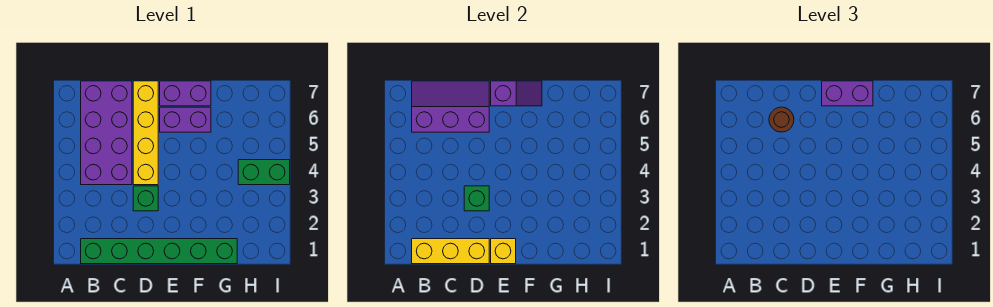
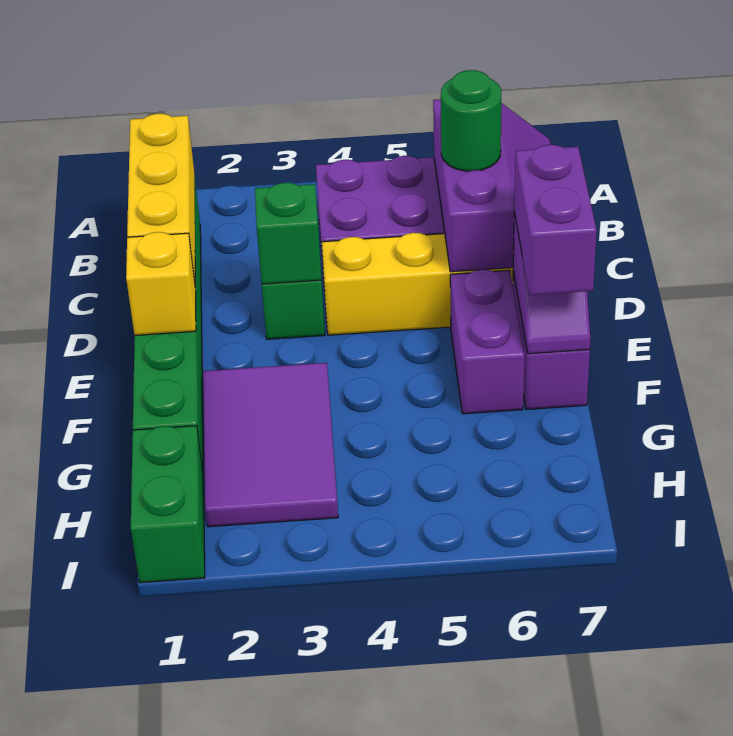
brown round brick C6 level 3 -> green round brick C6 level 3
none -> purple tile F2:H3 level 1
green brick H4:I4 level 1 -> green brick H1:I1 level 1

